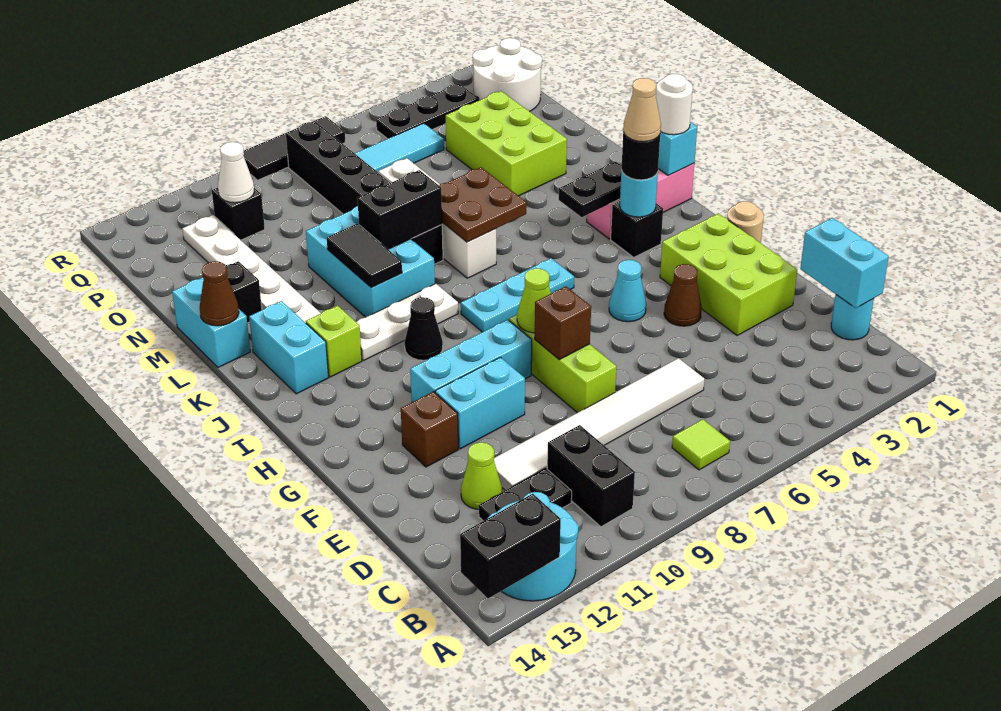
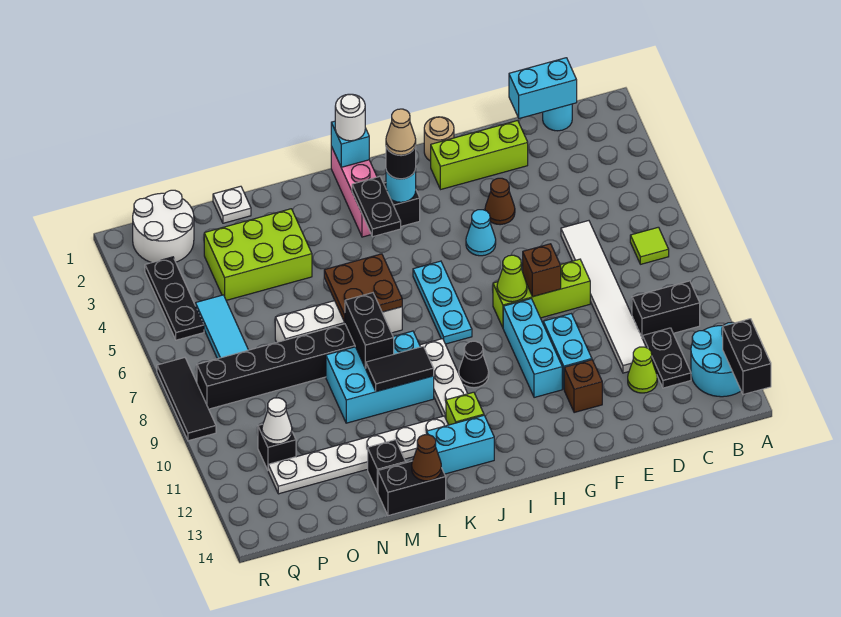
lime brick E2:G3 level 1 -> lime brick E2:G2 level 1
cyan brick L14:M14 level 1 -> black brick L14:M14 level 1
none -> white plate N1 level 1

